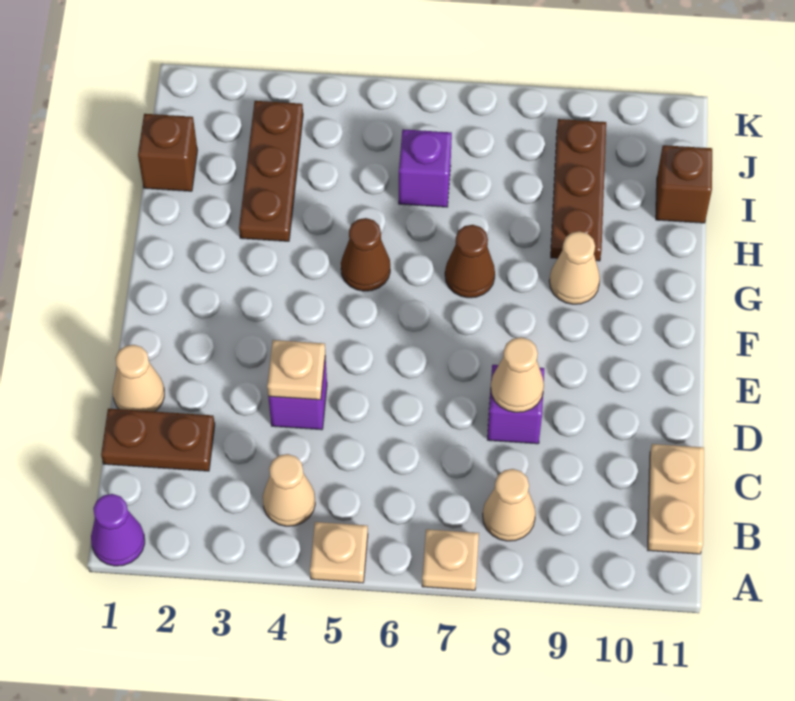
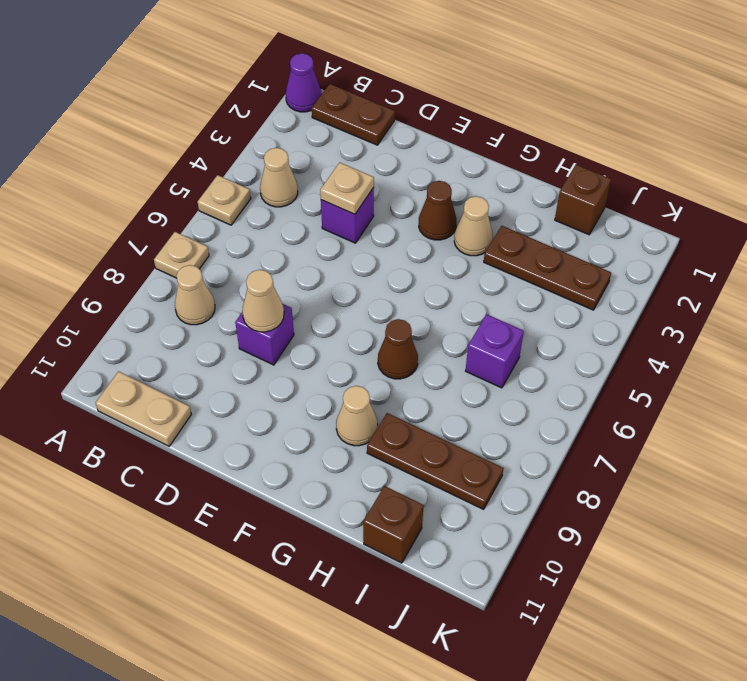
brown plate C1:C2 level 1 -> brown plate B1:C1 level 1
tan cone D1 level 1 -> tan cone G3 level 1
brown cone G5 level 1 -> brown cone F3 level 1

